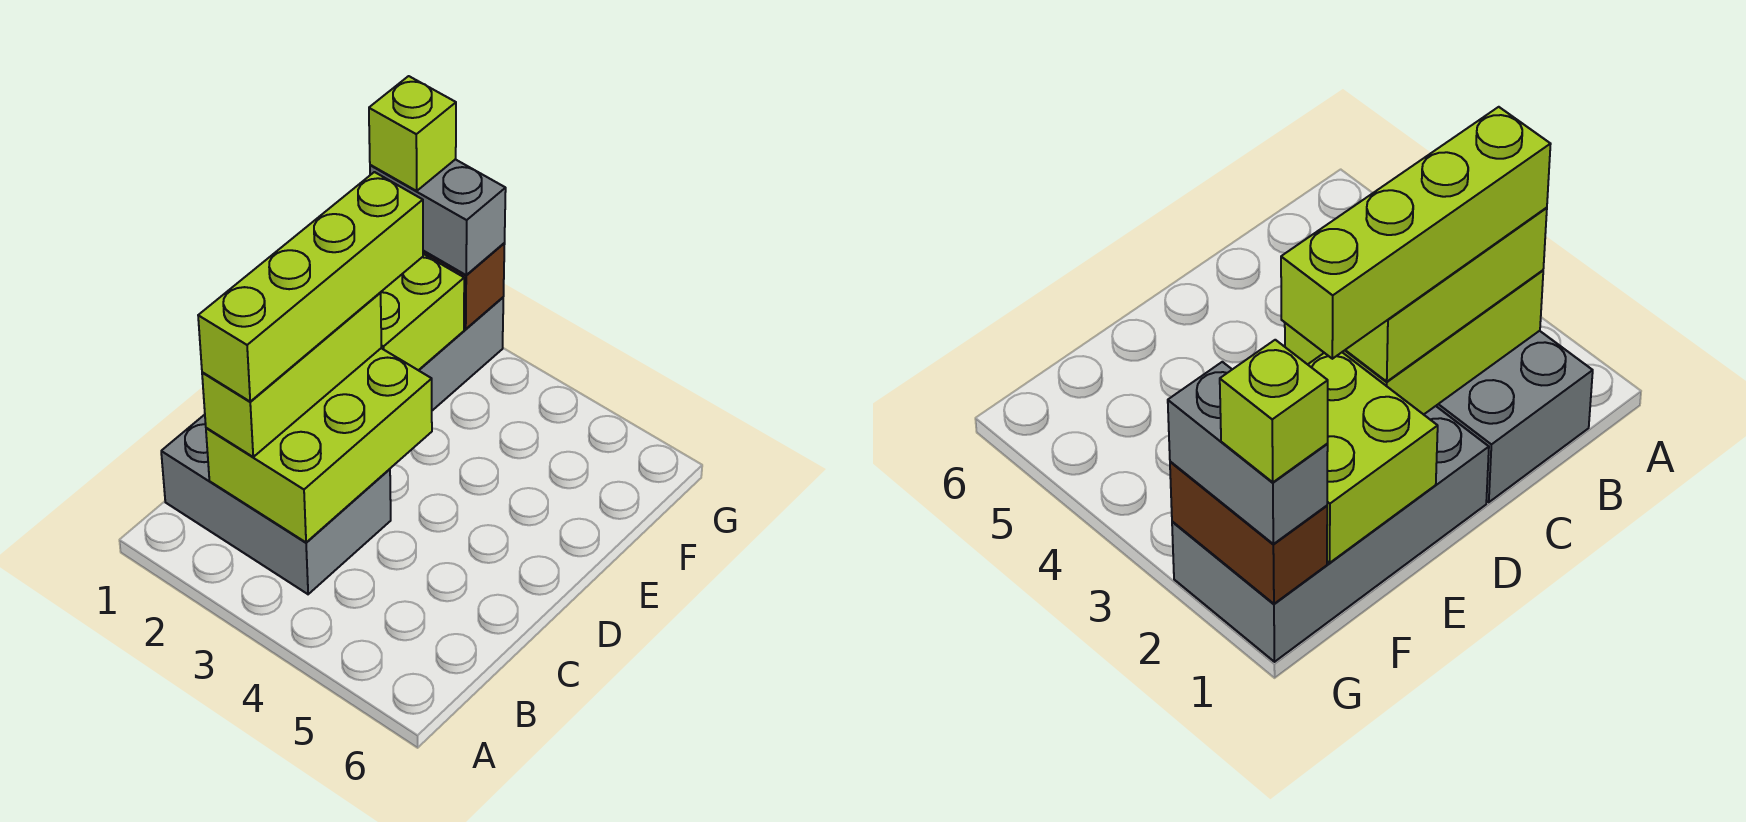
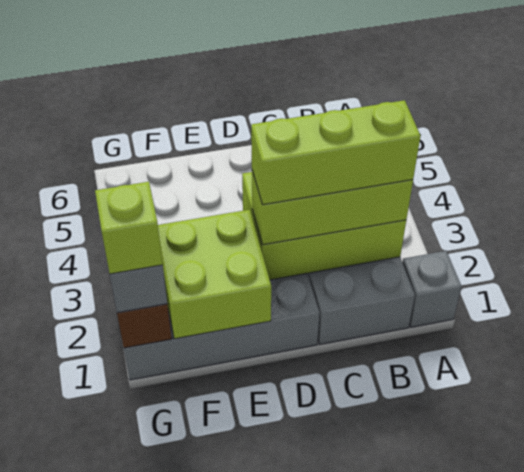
none -> grey brick A1 level 1
lime brick B2:E2 level 4 -> lime brick B2:D2 level 4

